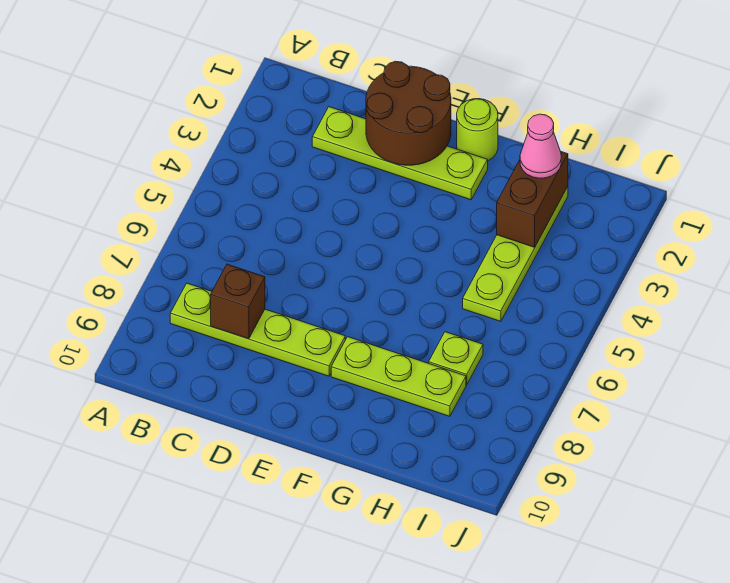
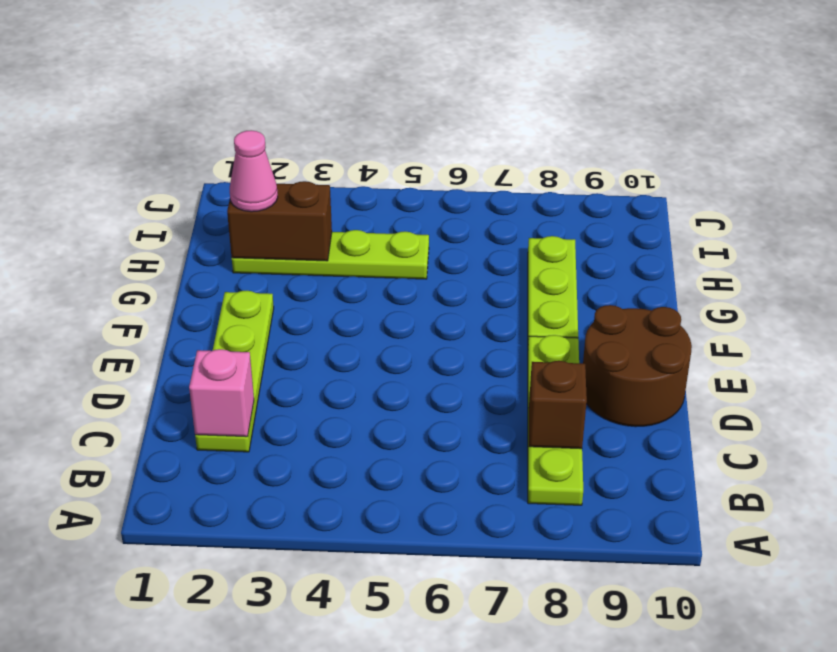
none -> pink brick C2 level 2
brown round brick D1:E2 level 2 -> brown round brick D9:E10 level 1
lime round brick F1 level 1 -> none
lime plate H7 level 1 -> none

